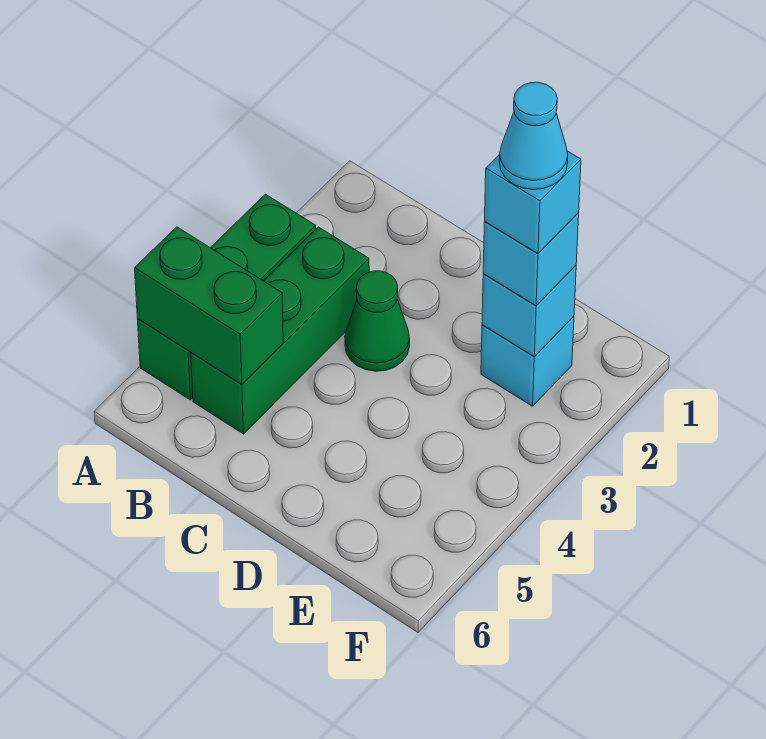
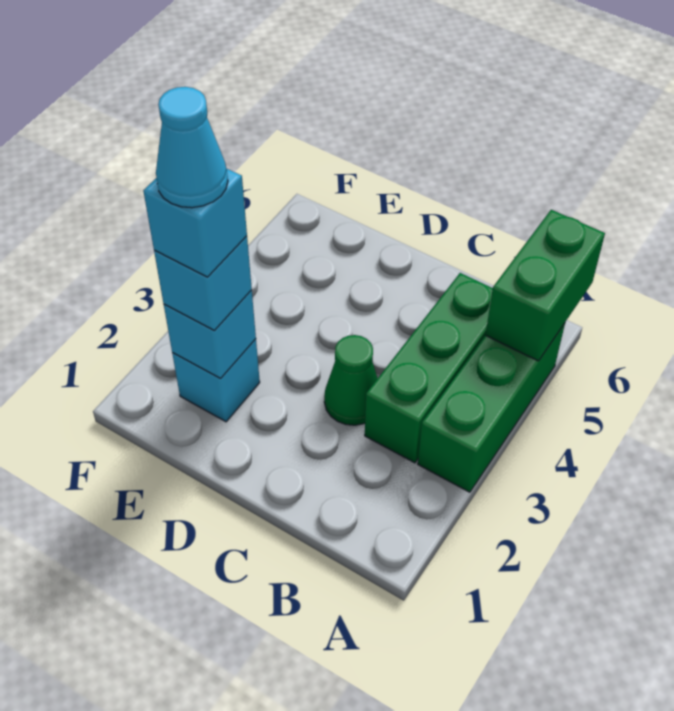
green brick A5:B5 level 2 -> green brick A5:A6 level 2

